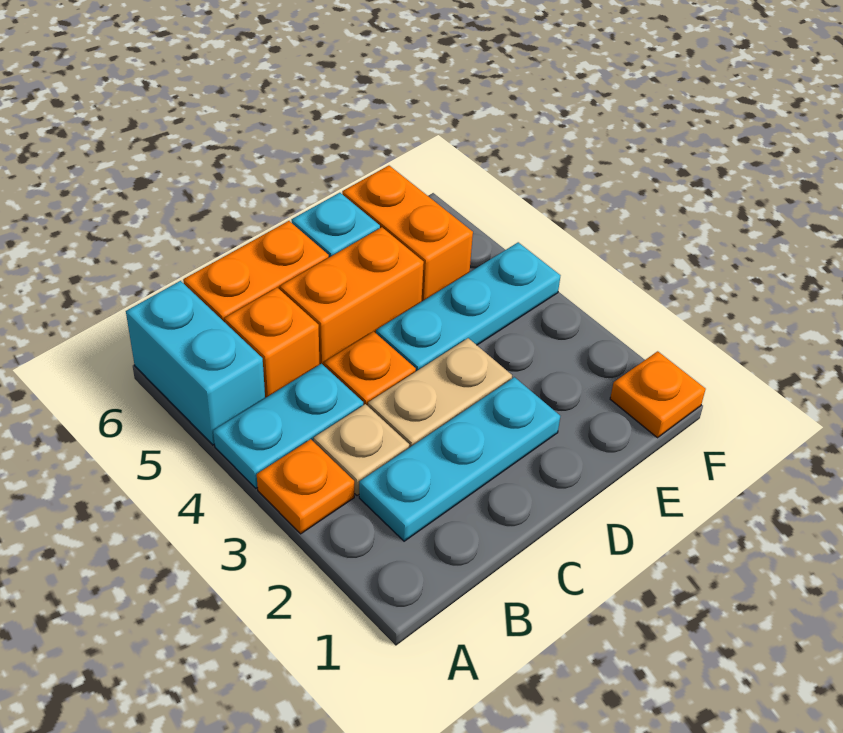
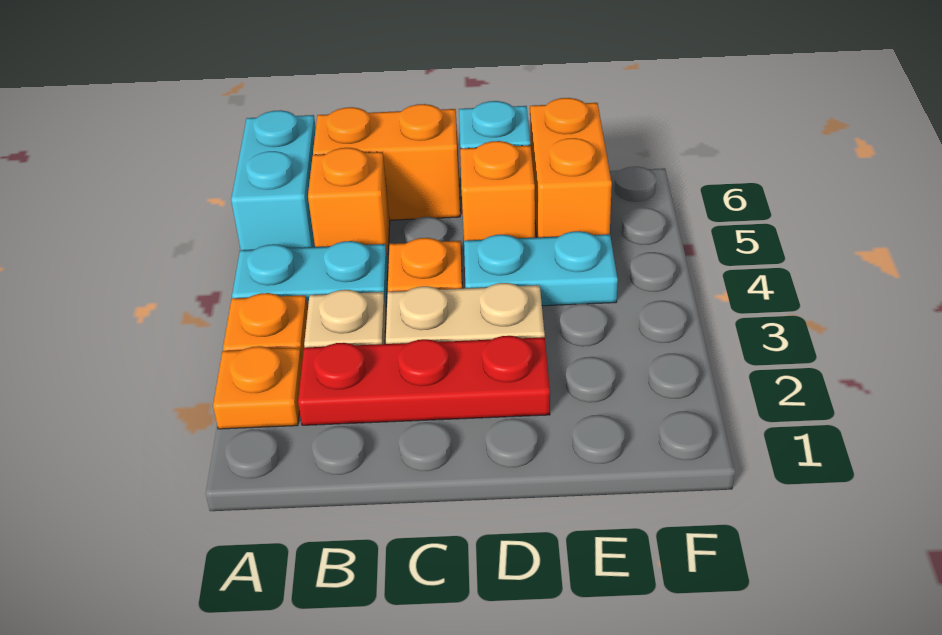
cyan plate B2:D2 level 1 -> red plate B2:D2 level 1
orange brick C5:D5 level 1 -> orange brick D5 level 1
cyan plate D4:F4 level 1 -> cyan plate D4:E4 level 1
orange plate F1 level 1 -> orange plate A2 level 1

